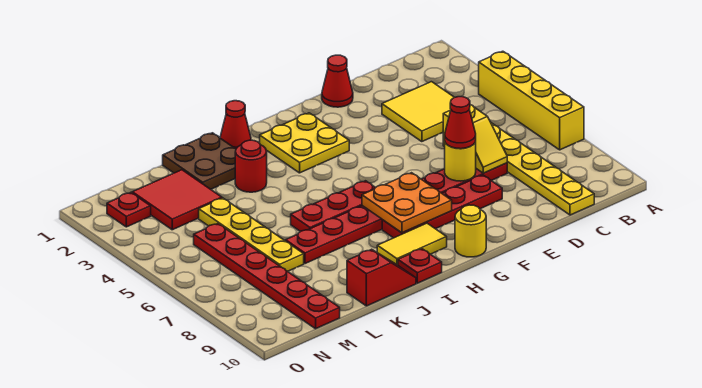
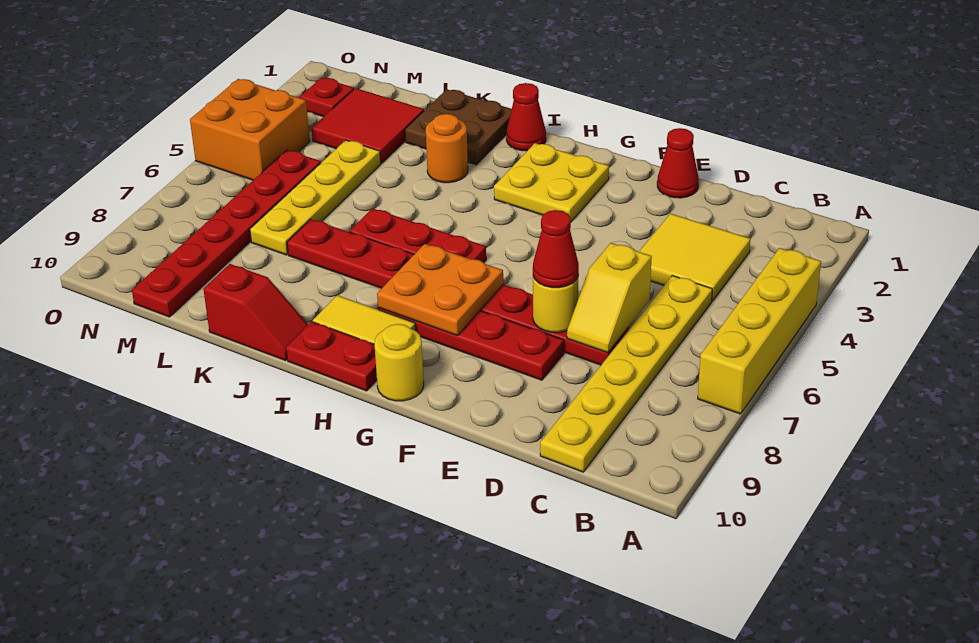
red plate I10 level 1 -> red plate H10:I10 level 1
red round brick J3 level 1 -> orange round brick J3 level 1
none -> orange brick N4:O5 level 1

